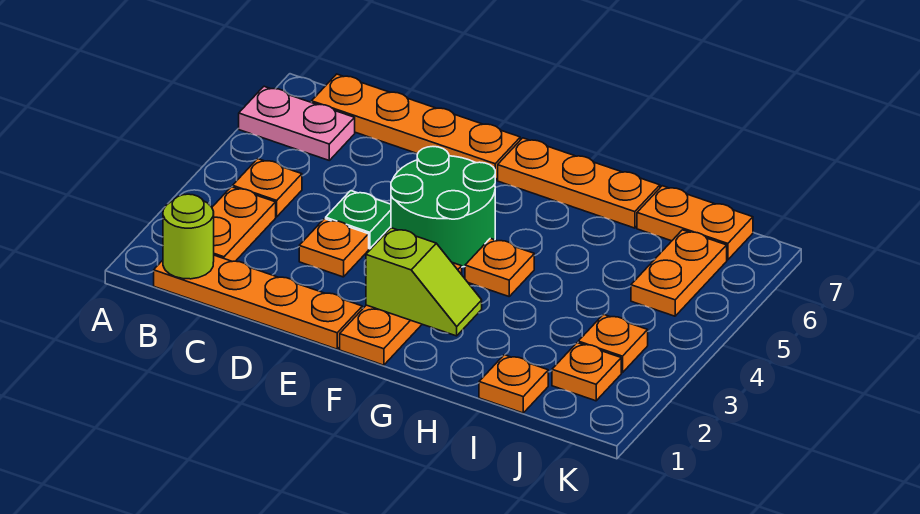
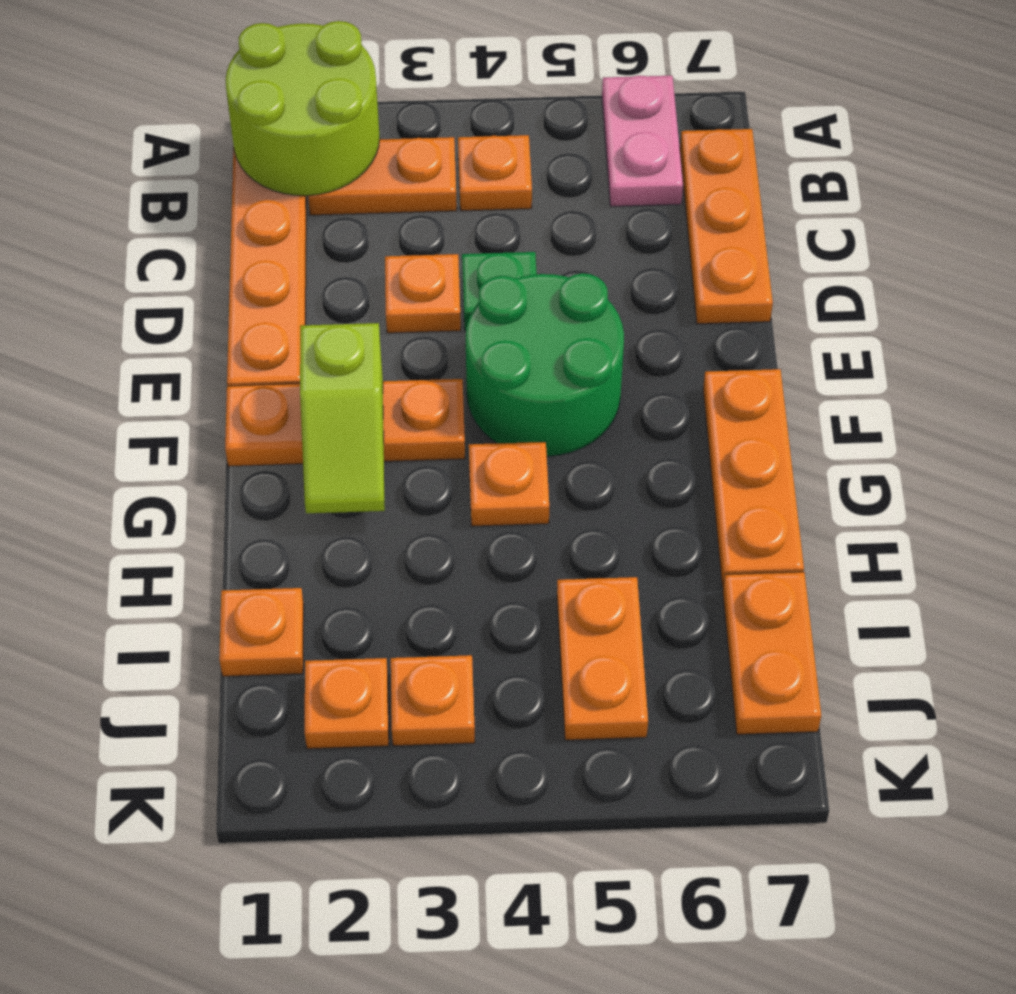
lime round brick B1 level 2 -> lime round brick A1:B2 level 2
orange plate B7:E7 level 1 -> orange plate B7:D7 level 1
orange plate J5:J6 level 1 -> orange plate I5:J5 level 1

